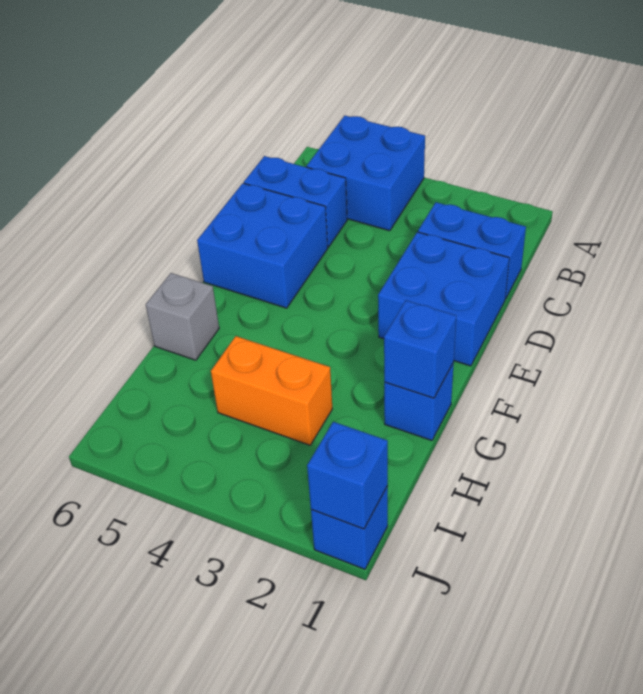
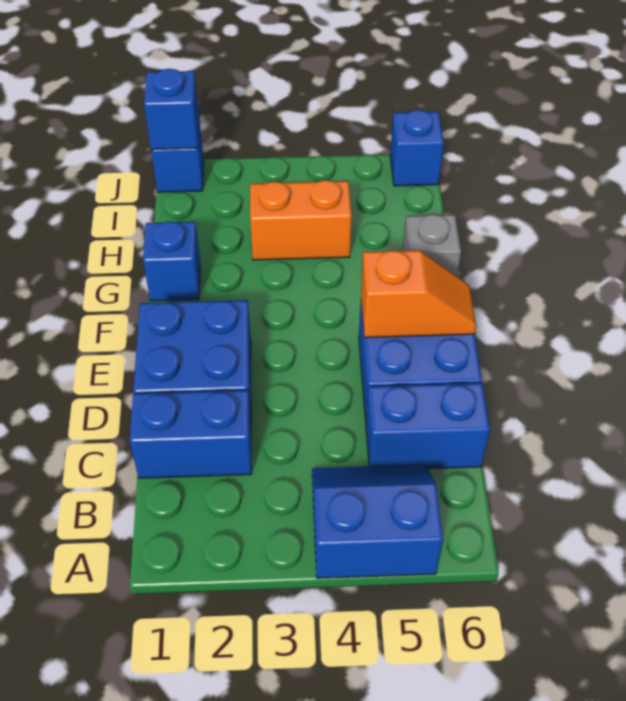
blue brick A4:B5 level 1 -> blue slope A4:B5 level 1 top A
none -> orange slope E5:E6 level 2 top 5
blue brick G1 level 2 -> blue brick J6 level 1

